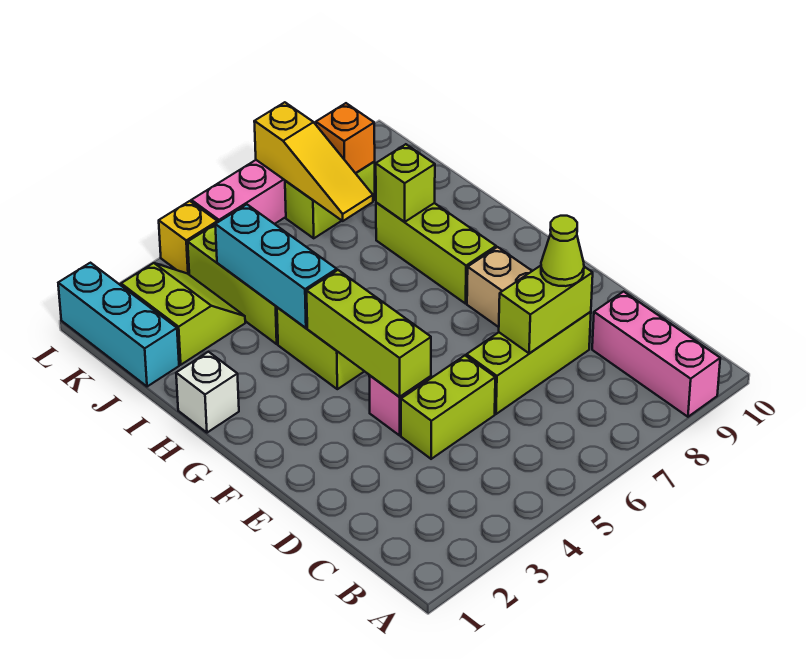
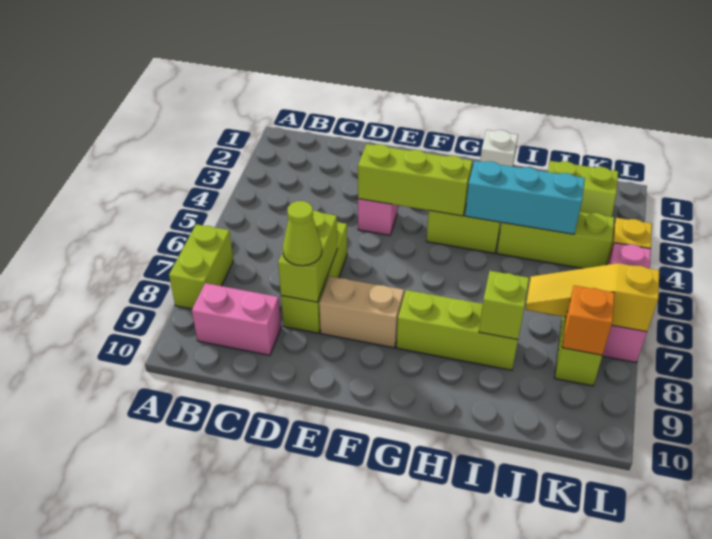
pink brick A9:C9 level 1 -> pink brick B9:C9 level 1
lime brick D4:D5 level 1 -> lime brick A7:A8 level 1
cyan brick J1:L1 level 1 -> none

